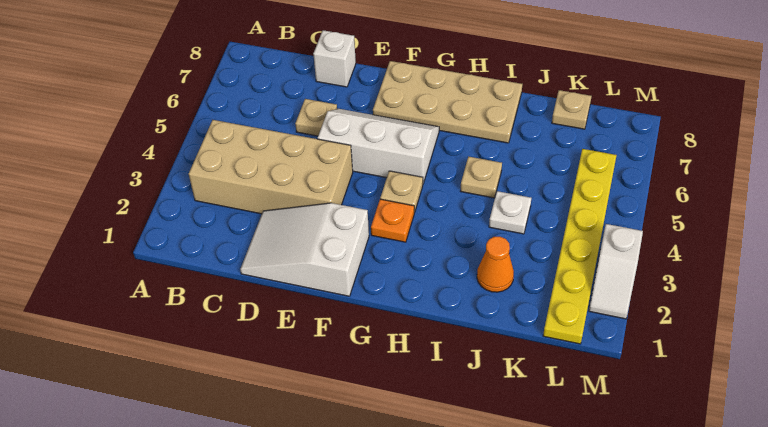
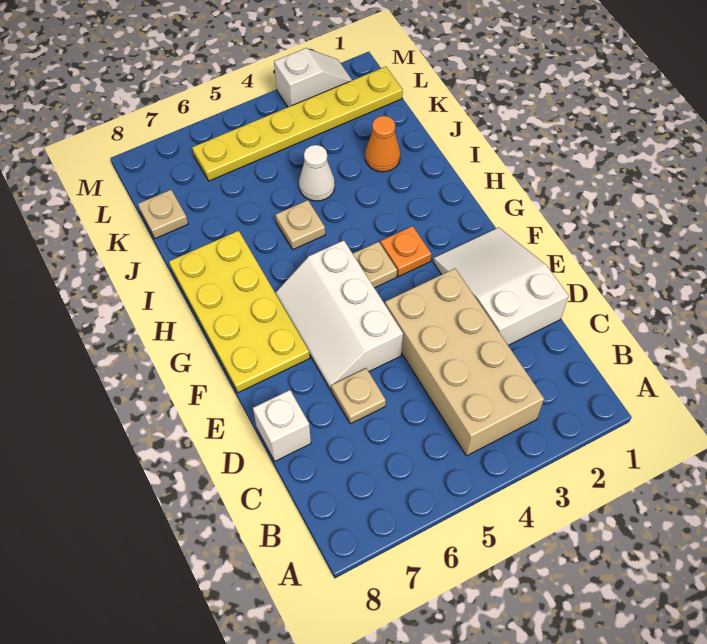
white slope D1:F2 level 1 top F -> white slope D1:F2 level 1 top D
tan plate F7:I8 level 1 -> yellow plate F7:I8 level 1
white plate J4 level 1 -> white cone J4 level 1

